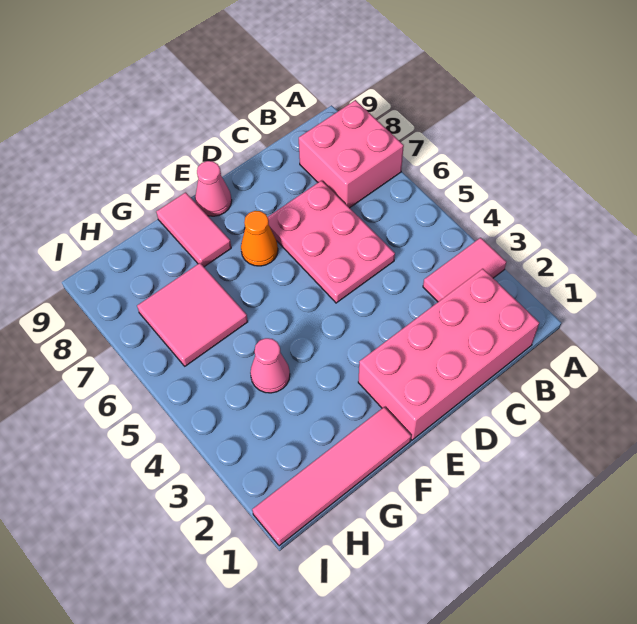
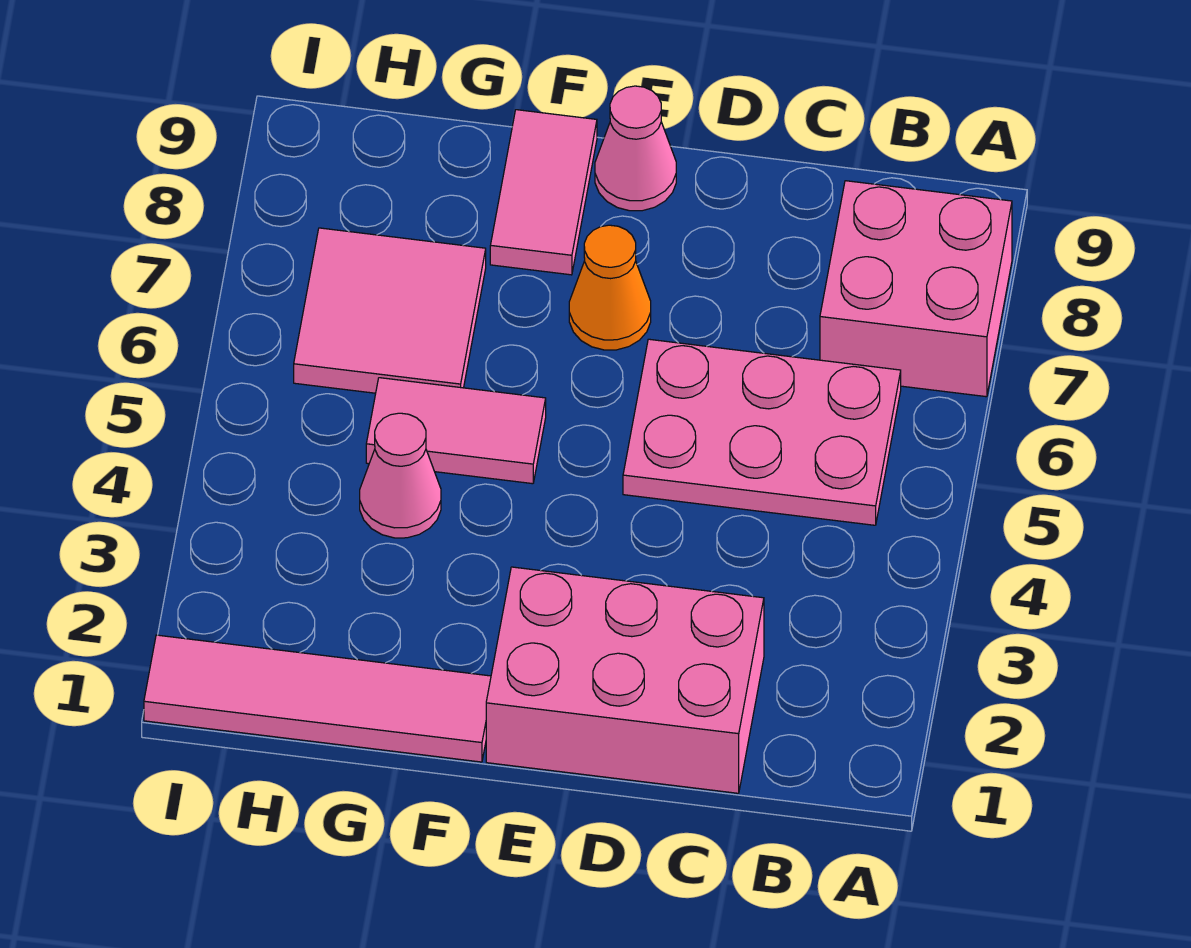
pink tile A3:B3 level 1 -> pink tile F5:G5 level 1
pink brick B1:E2 level 1 -> pink brick C1:E2 level 1
pink plate C5:D7 level 1 -> pink plate B5:D6 level 1

